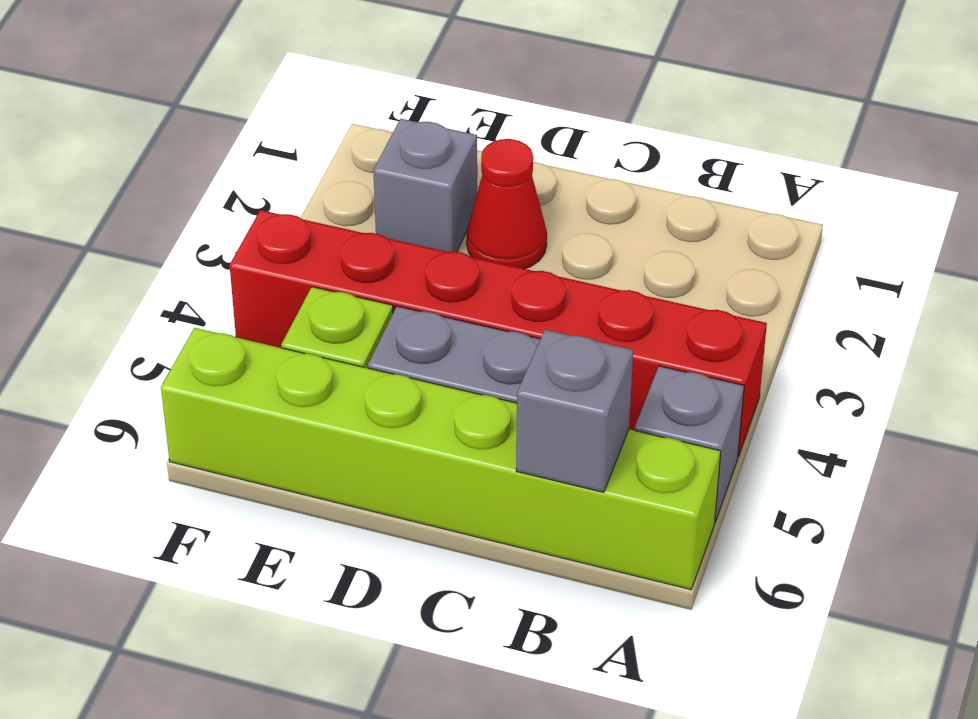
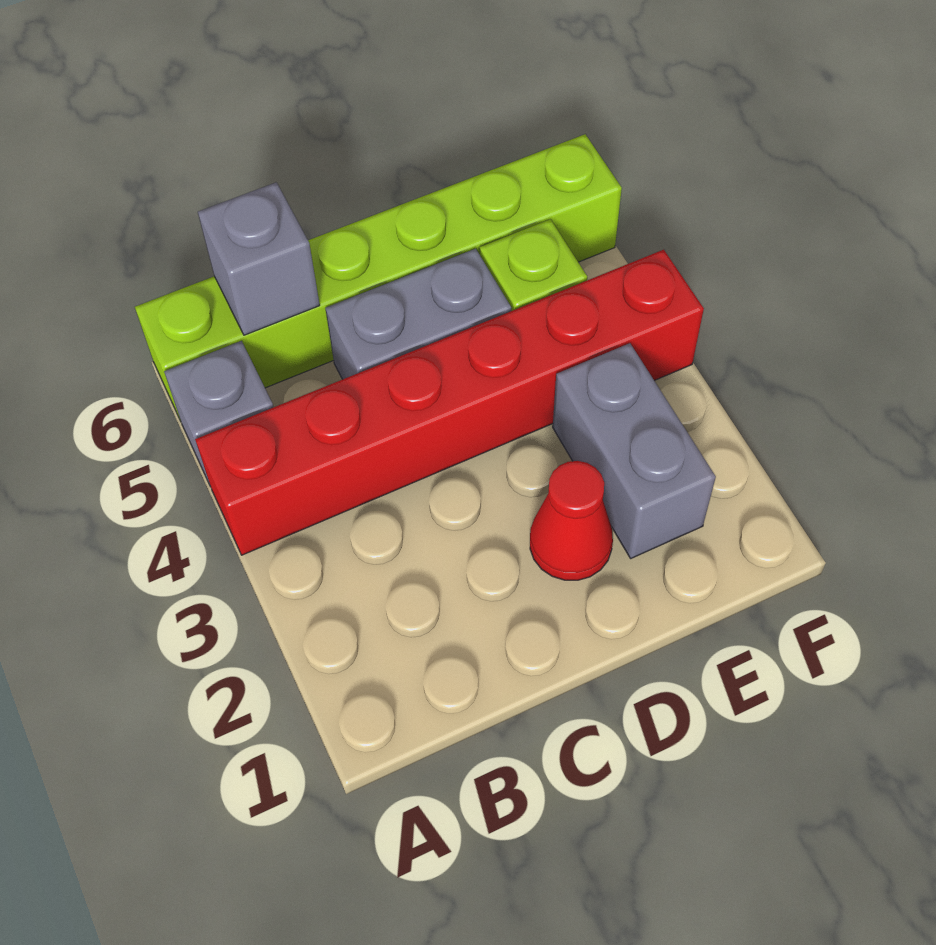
grey brick E2 level 1 -> grey brick E2:E3 level 1

